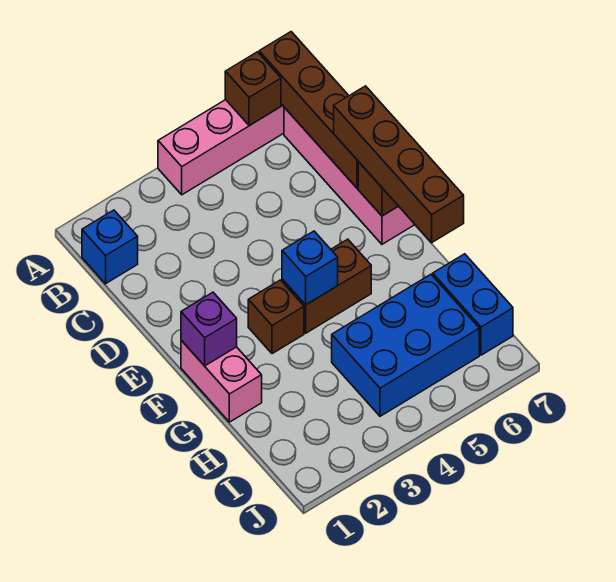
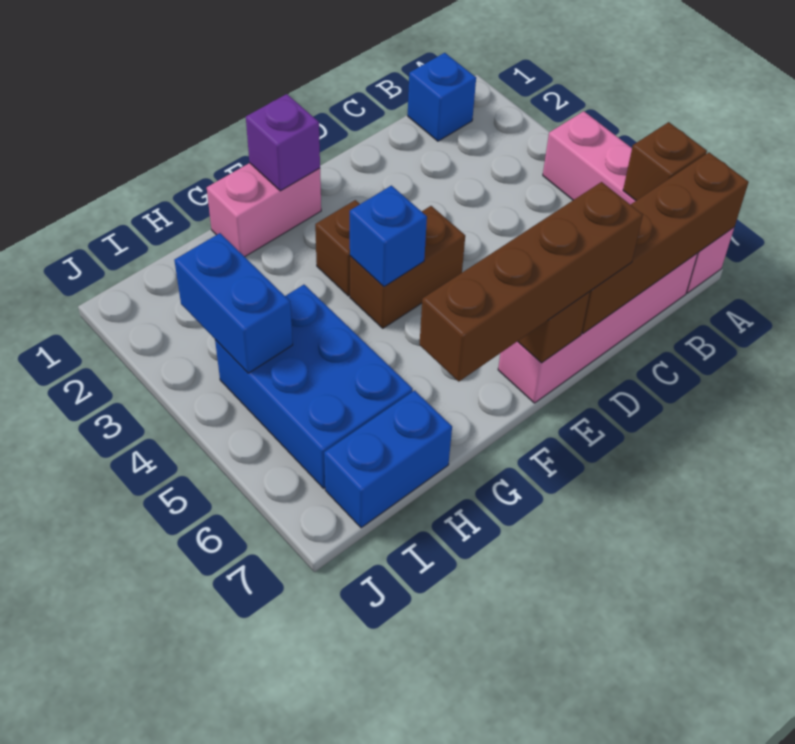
brown brick F4:F5 level 1 -> brown brick E4:F4 level 1
none -> blue brick I3:I4 level 2

